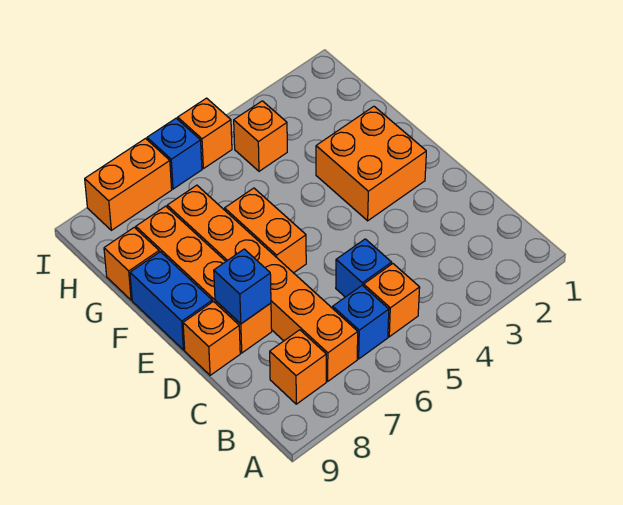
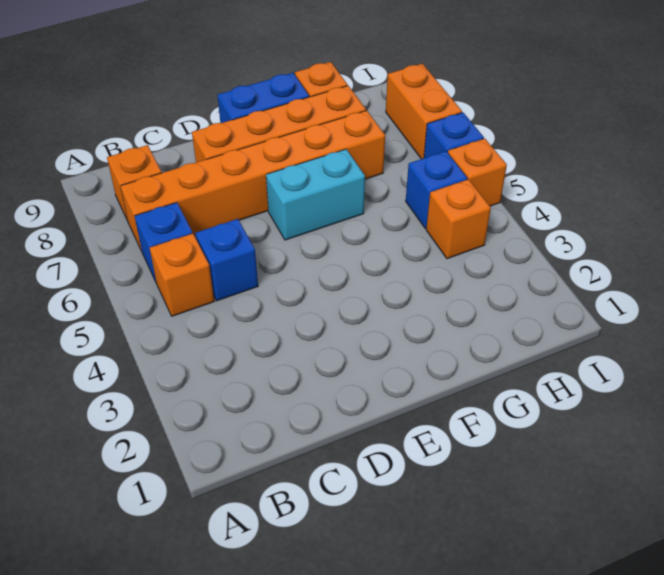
blue brick D8 level 2 -> blue brick H5 level 1
orange brick D9 level 1 -> none
orange brick E2:F3 level 1 -> none
orange brick E6:F6 level 1 -> cyan brick E6:F6 level 1

